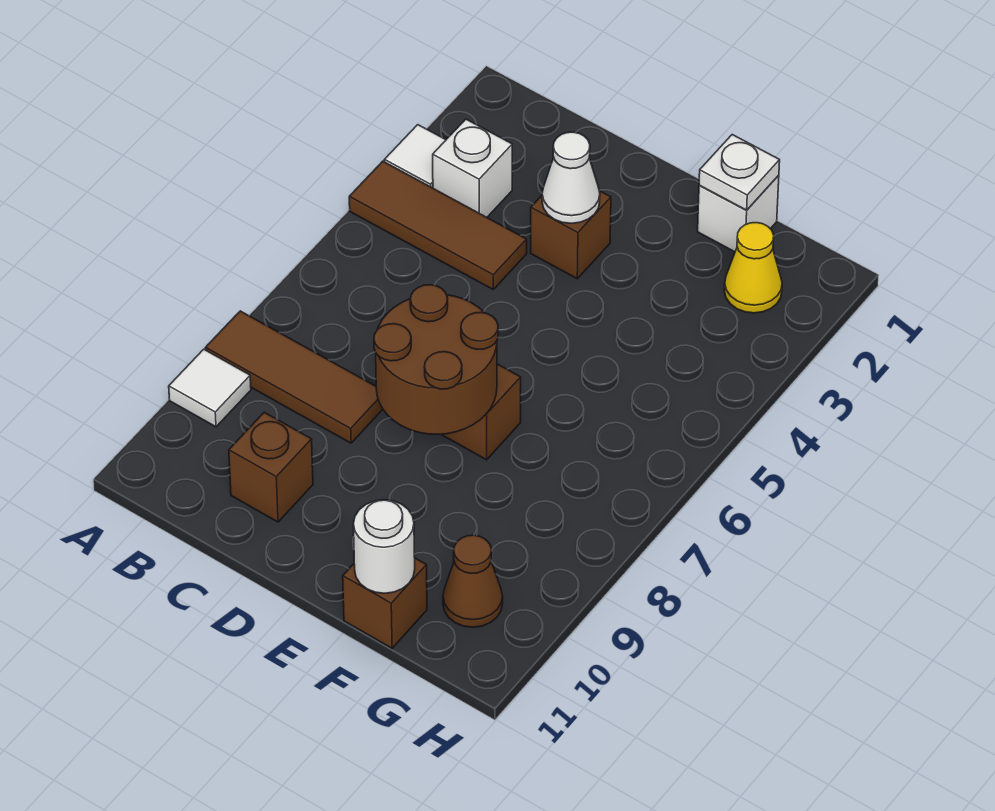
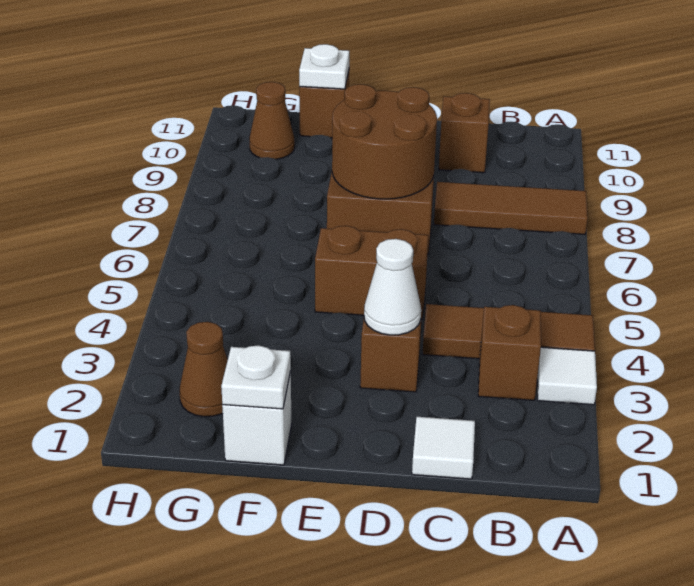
white tile A9 level 1 -> white tile C1 level 1
white brick B3 level 1 -> brown brick B3 level 1
none -> brown brick D5:E5 level 1
white round brick F11 level 2 -> white plate F11 level 2
yellow cone G2 level 1 -> brown cone G2 level 1

